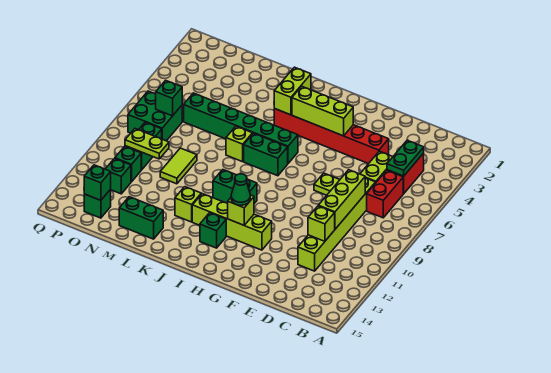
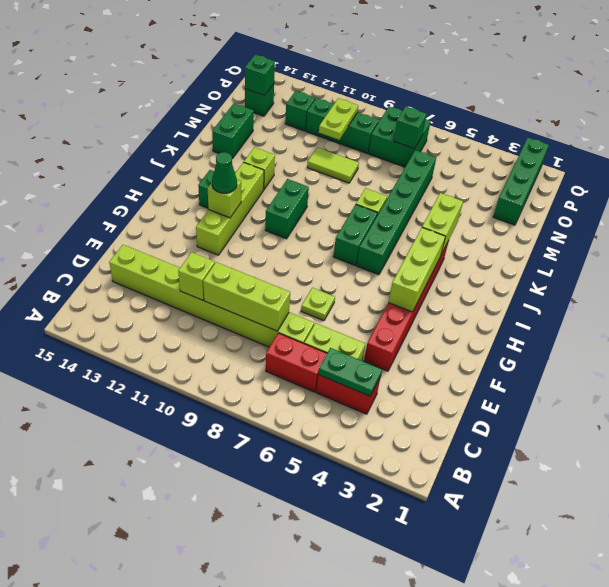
lime brick D7:D12 level 1 -> lime brick D7:D14 level 1
lime brick J3:J4 level 2 -> lime brick J4:K4 level 2
none -> green brick N2:Q2 level 1

